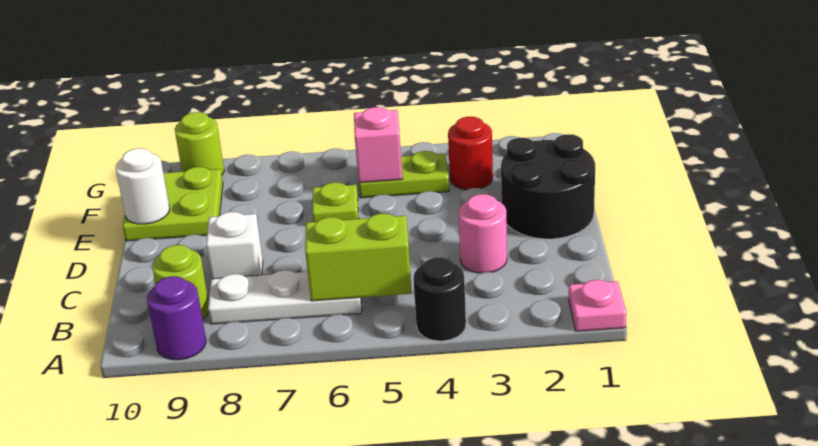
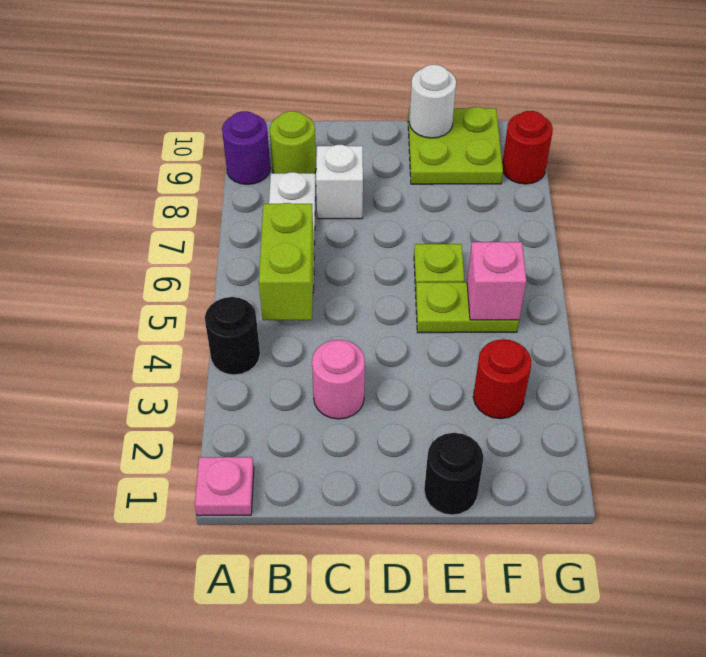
black round brick D1:E2 level 1 -> black round brick E1 level 1
lime plate F4:F5 level 1 -> lime plate E5:F5 level 1
lime round brick G9 level 1 -> red round brick G9 level 1

